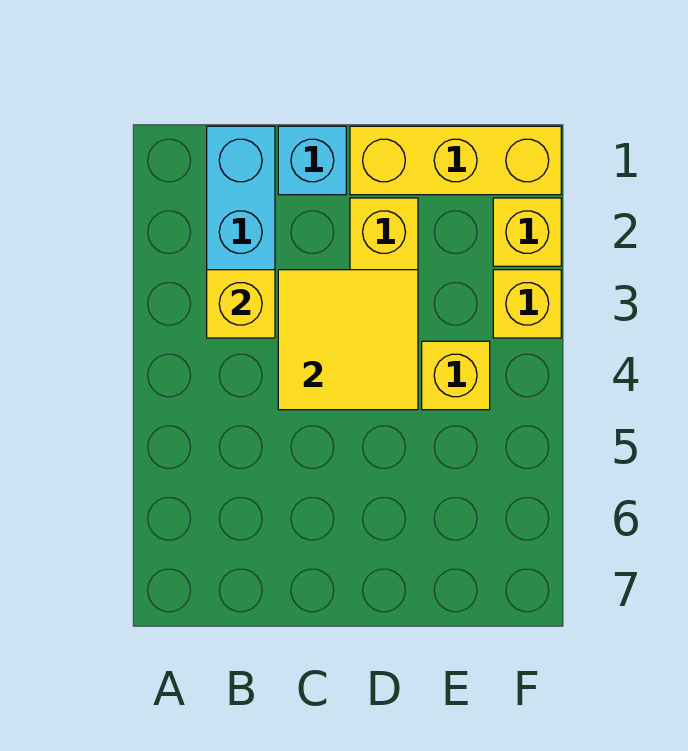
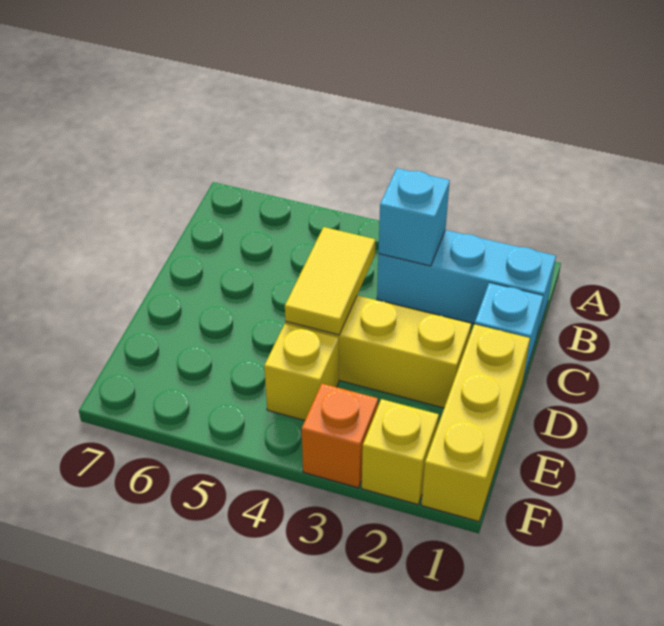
yellow brick B3 level 2 -> cyan brick B3 level 2
yellow tile C3:D4 level 2 -> yellow tile C4:D4 level 2
yellow brick F3 level 1 -> orange brick F3 level 1

